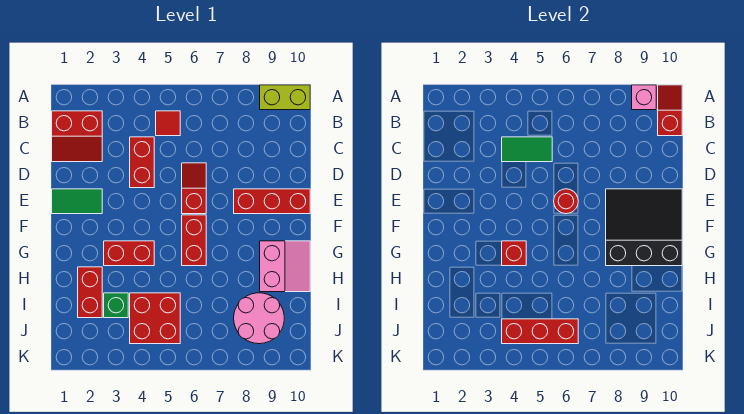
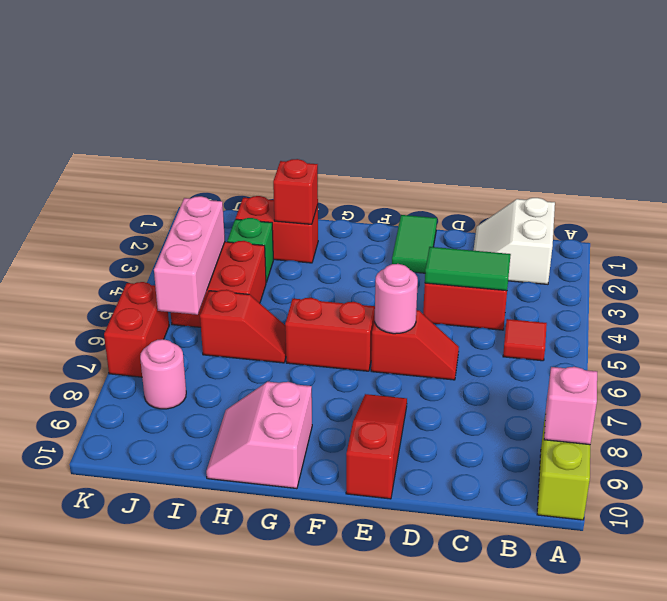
red slope A10:B10 level 2 top B -> red slope H6:I6 level 1 top I
red slope B1:C2 level 1 top B -> white slope B1:C2 level 1 top B
green tile C4:C5 level 2 -> green tile C4:D4 level 2
red round brick E6 level 2 -> pink round brick E6 level 2
red brick E8:E10 level 1 -> red slope E8:E10 level 1 top 10
black slope E8:G10 level 2 top G -> none
red brick G3:G4 level 1 -> red brick K6:K7 level 1
red brick G4 level 2 -> red brick H2 level 2
pink slope G9:H10 level 1 top 9 -> pink slope G9:H10 level 1 top G
pink round brick I8:J9 level 1 -> pink round brick J8 level 1
red brick J4:J6 level 2 -> pink brick J4:J6 level 2

